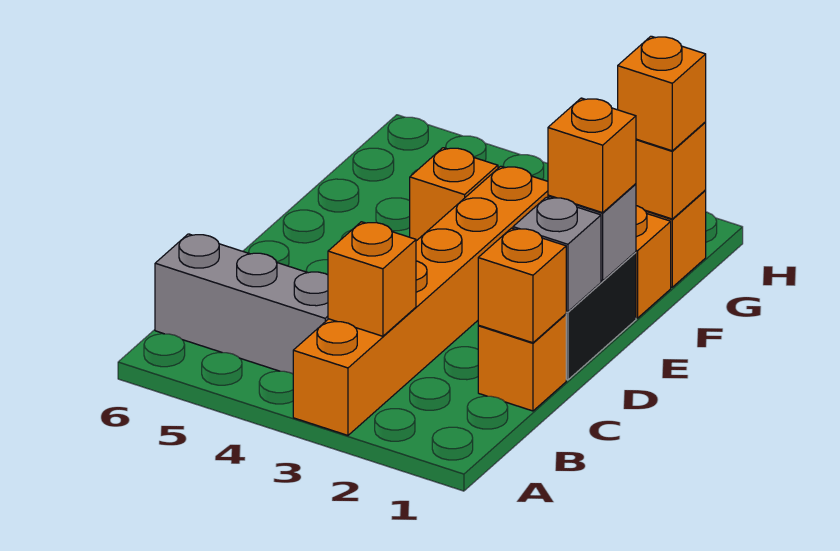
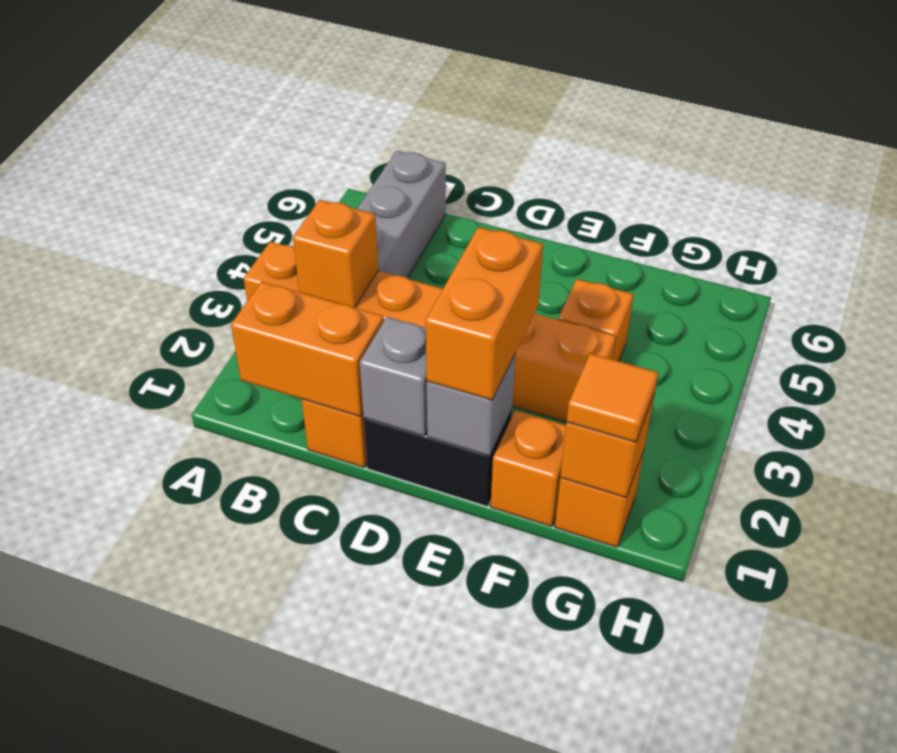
orange brick C1 level 2 -> orange brick B1:C1 level 2
orange brick E1 level 3 -> orange brick E1:E2 level 3
orange brick G1 level 3 -> orange tile G1 level 3

